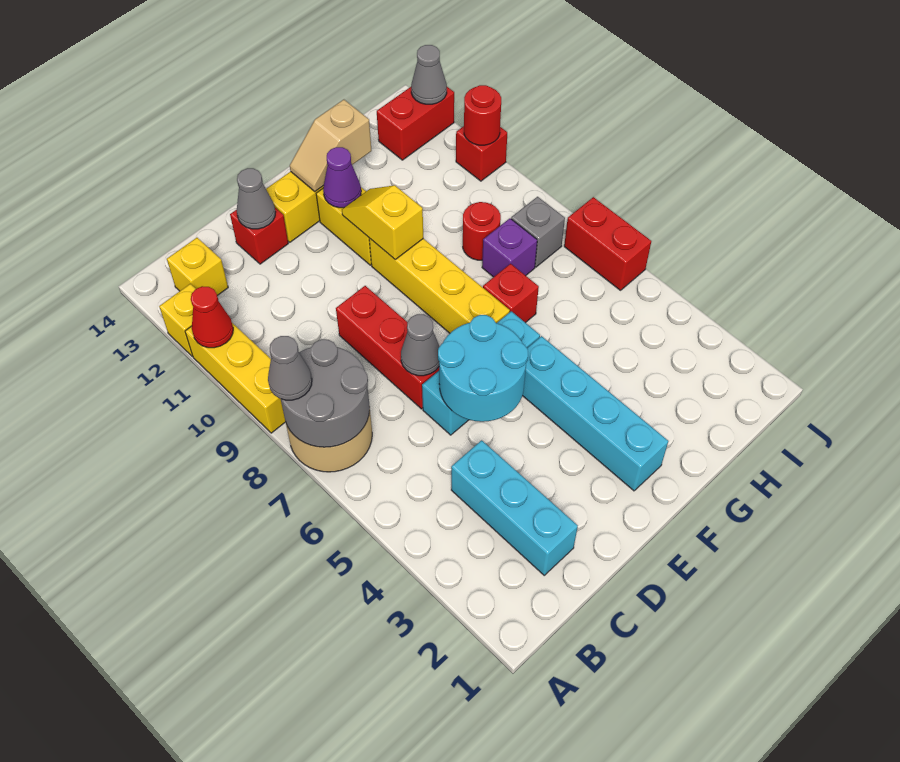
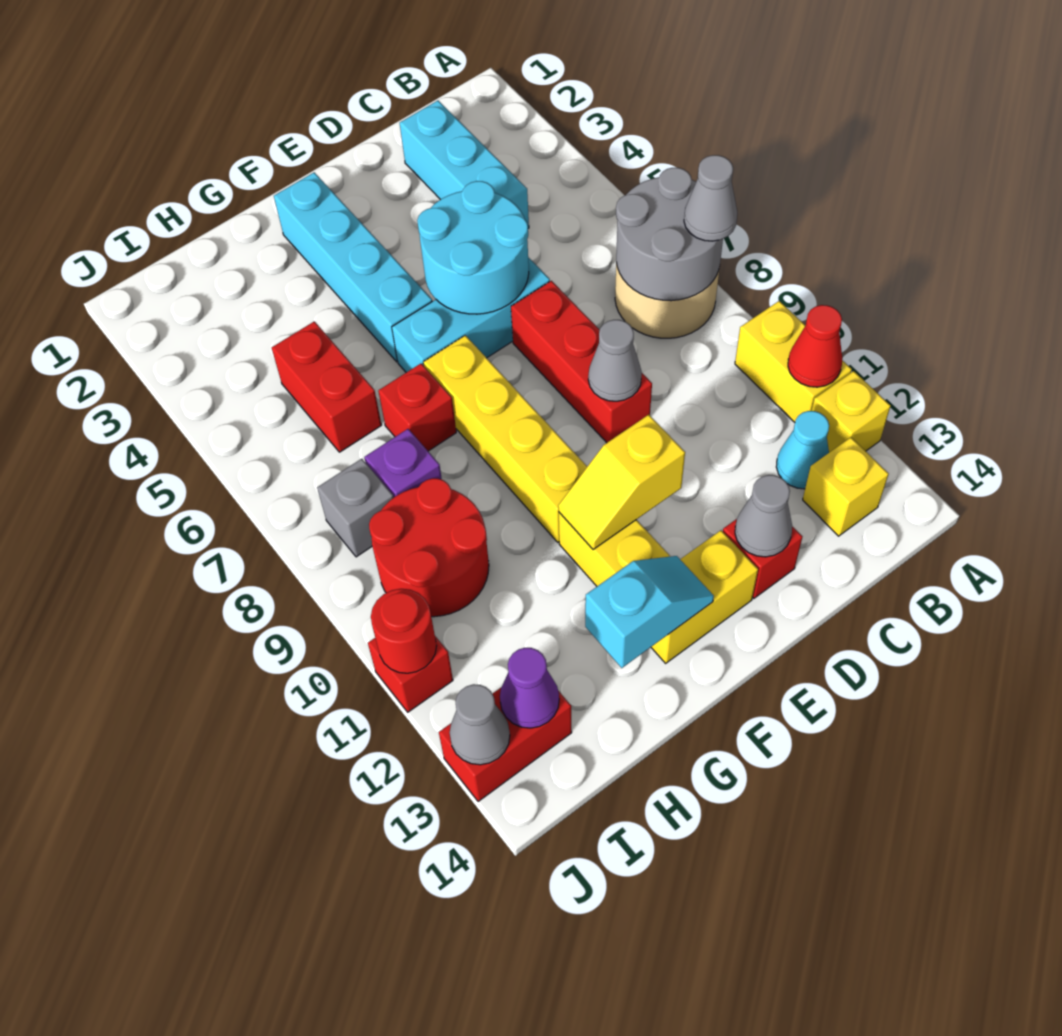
yellow brick A9:A11 level 1 -> yellow brick A10:A11 level 1
none -> cyan cone B12 level 1
grey cone D7 level 2 -> grey cone D9 level 2
yellow slope F10:F11 level 2 top 10 -> yellow slope E11:F11 level 2 top E
purple cone F12 level 2 -> purple cone I13 level 2
tan slope F13:G13 level 2 top G -> cyan slope F13:G13 level 2 top G
red round brick H9 level 1 -> red round brick H9:I10 level 1
red brick J6:J7 level 1 -> red brick H5:H6 level 1

